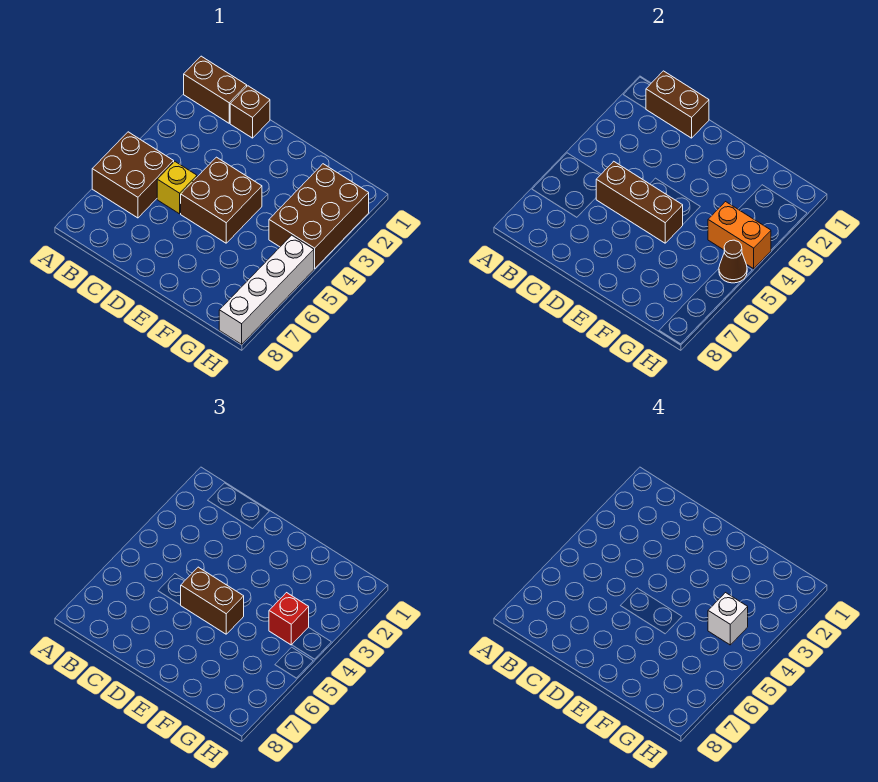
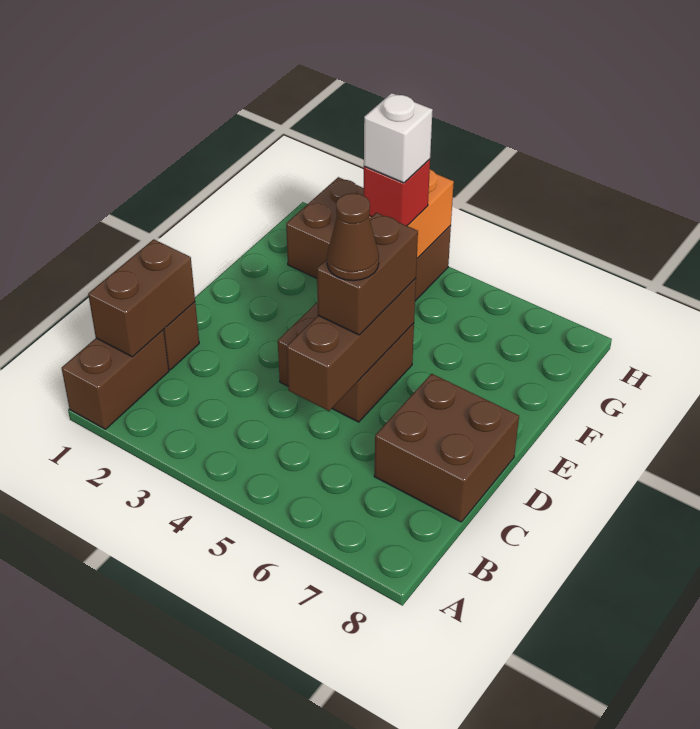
brown brick A5:B6 level 1 -> brown brick C7:D8 level 1
yellow brick C5 level 1 -> none
white brick H5:H8 level 1 -> none
brown cone H5 level 2 -> brown cone D5 level 4

